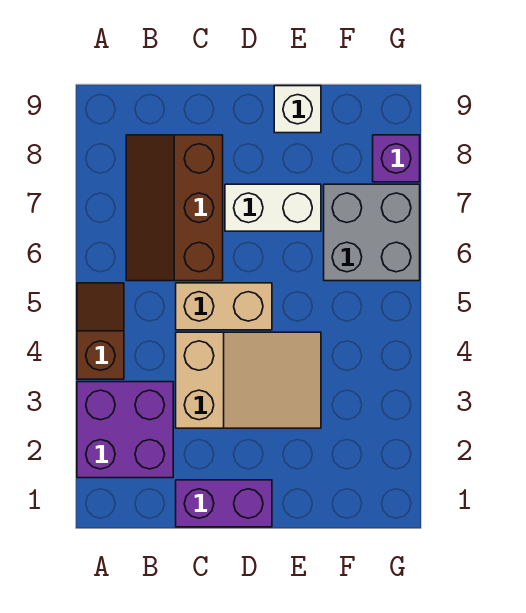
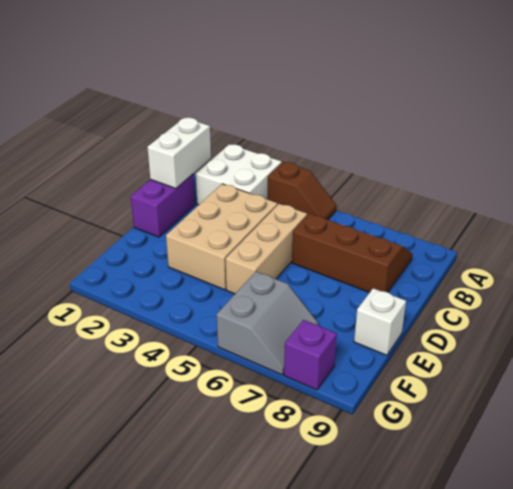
purple brick A2:B3 level 1 -> white brick A2:B3 level 1
tan slope C3:E4 level 1 top C -> tan brick C3:E4 level 1
tan brick C5:D5 level 1 -> tan brick C5:E5 level 1
white brick D7:E7 level 1 -> white brick B1:C1 level 2
grey brick F6:G7 level 1 -> grey slope F6:G7 level 1 top 6

